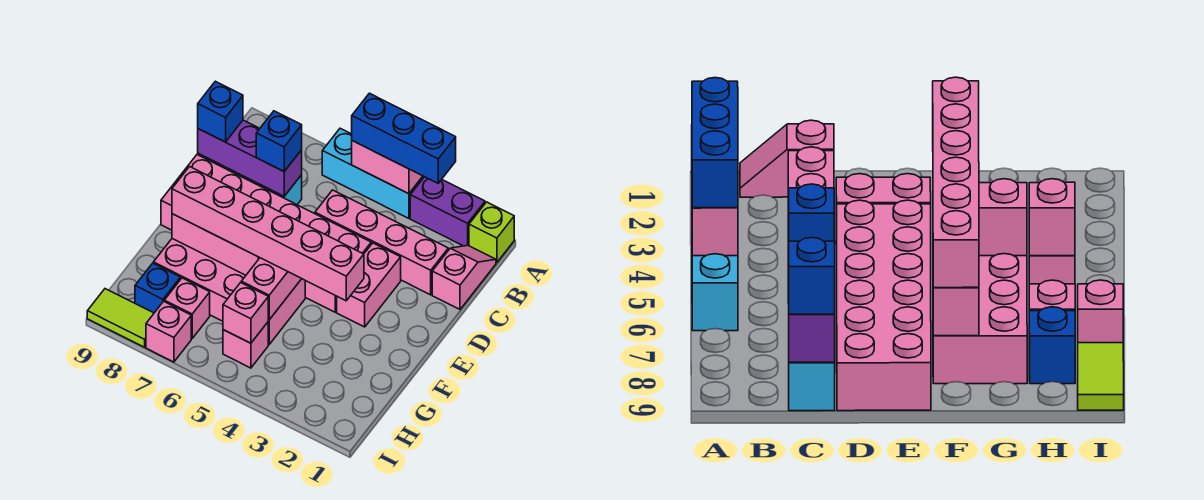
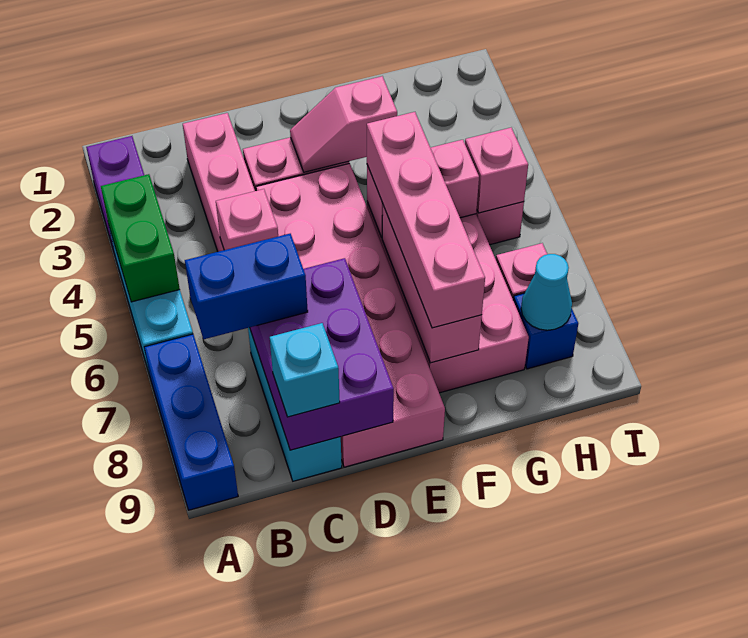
lime brick A1 level 1 -> none
blue brick A3:A5 level 3 -> blue brick A7:A9 level 1
pink brick A4:A5 level 2 -> green brick A4:A5 level 2
pink slope B1:C1 level 1 top C -> pink slope E3:F3 level 2 top F
purple brick C7:C9 level 2 -> purple brick C7:D9 level 2
blue brick C7 level 3 -> blue brick B7:C7 level 3
blue brick C9 level 3 -> cyan brick C9 level 3
pink brick F3:F8 level 3 -> pink brick F5:F8 level 3
none -> cyan cone H8 level 2
pink brick I7 level 1 -> pink brick C5 level 2
lime tile I8:I9 level 1 -> none

